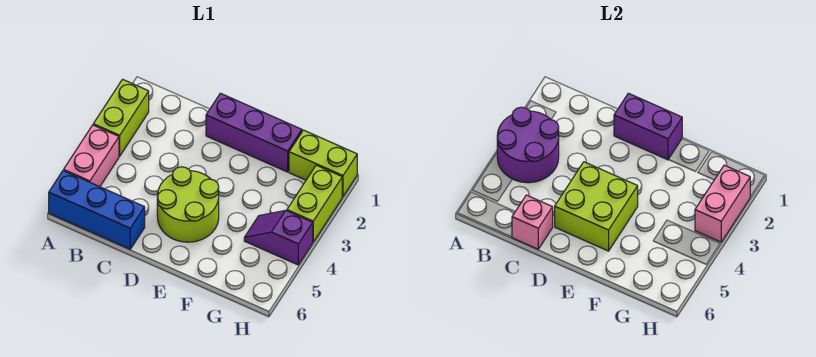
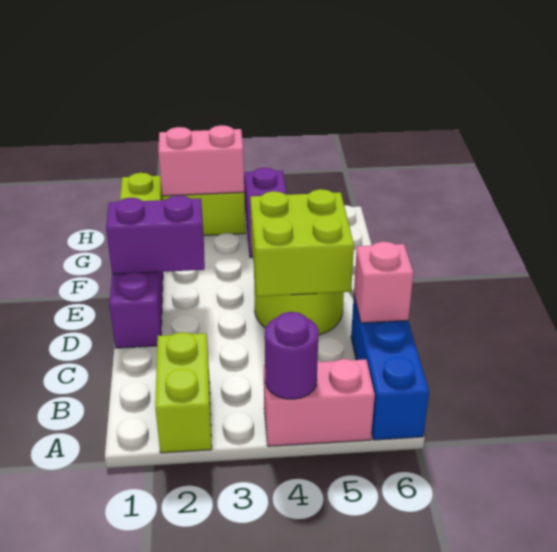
lime brick A2:A3 level 1 -> lime brick A2:B2 level 1
purple round brick A3:B4 level 2 -> purple round brick A4 level 2
purple brick D1:E1 level 2 -> purple brick E1:E2 level 2

